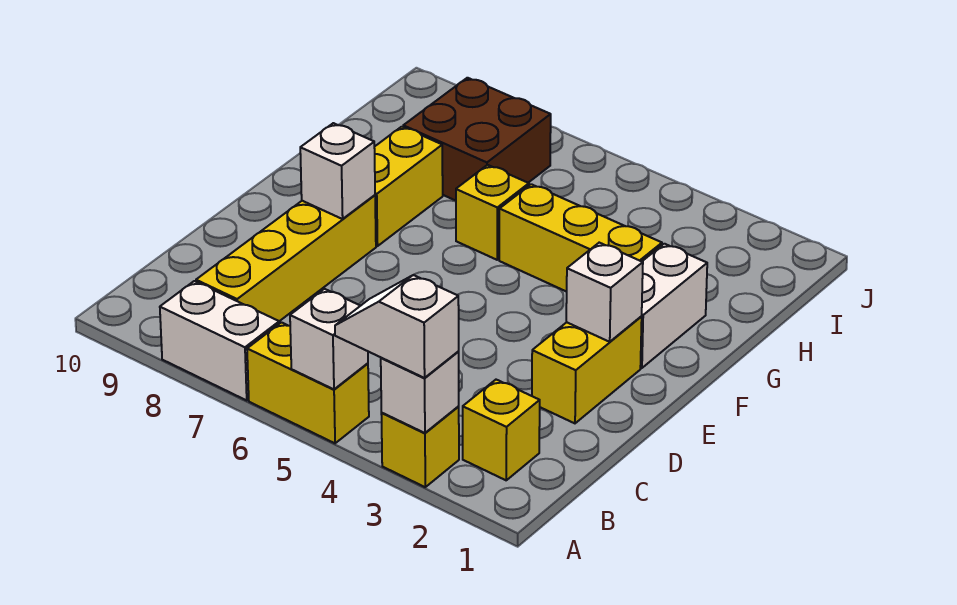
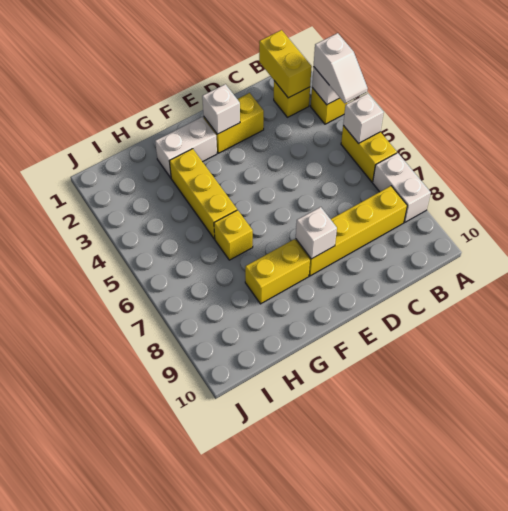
none -> yellow brick B1:B2 level 2
brown brick H7:I8 level 1 -> none

